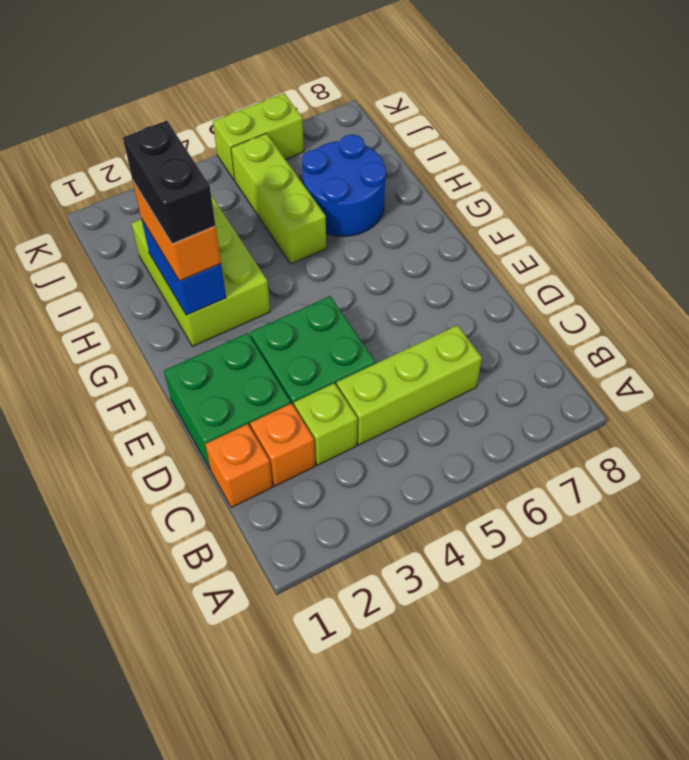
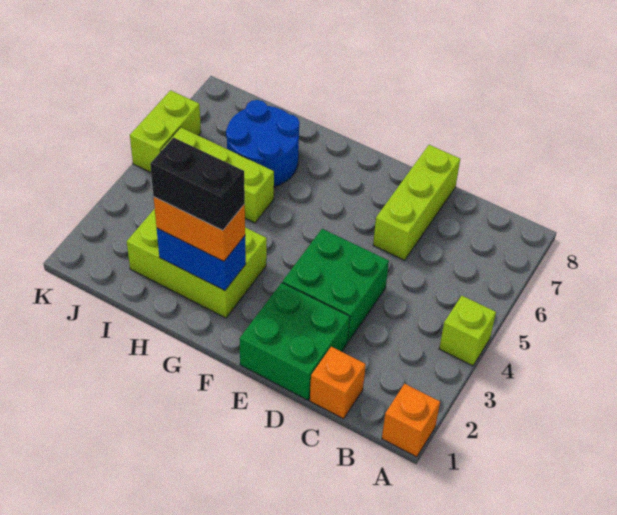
orange brick C2 level 1 -> orange brick A1 level 1
lime brick C3 level 1 -> lime brick A4 level 1
lime brick C4:C6 level 1 -> lime brick D6:D8 level 1

